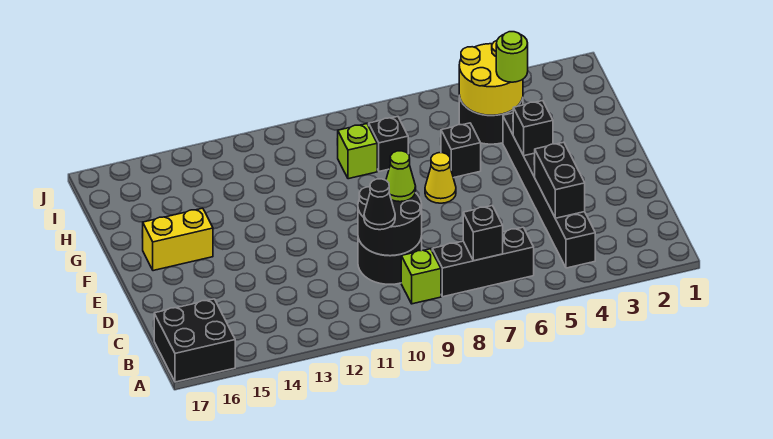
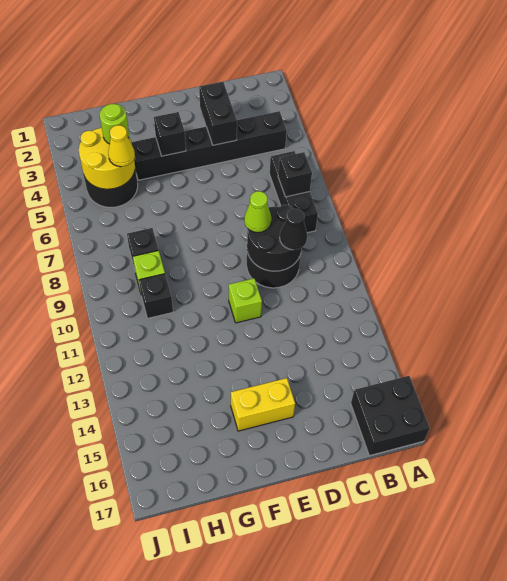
lime brick B9 level 1 -> lime brick E11 level 1
black brick C4:D4 level 2 -> black brick D3:D4 level 2
yellow cone F7 level 1 -> yellow cone H5 level 3
yellow brick F15:F16 level 1 -> yellow brick E15:F15 level 1
black brick G6 level 1 -> black brick H10 level 1

